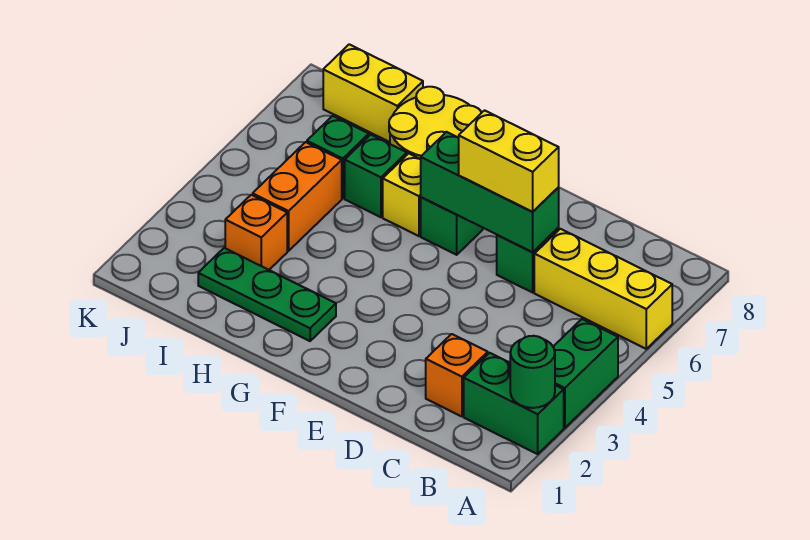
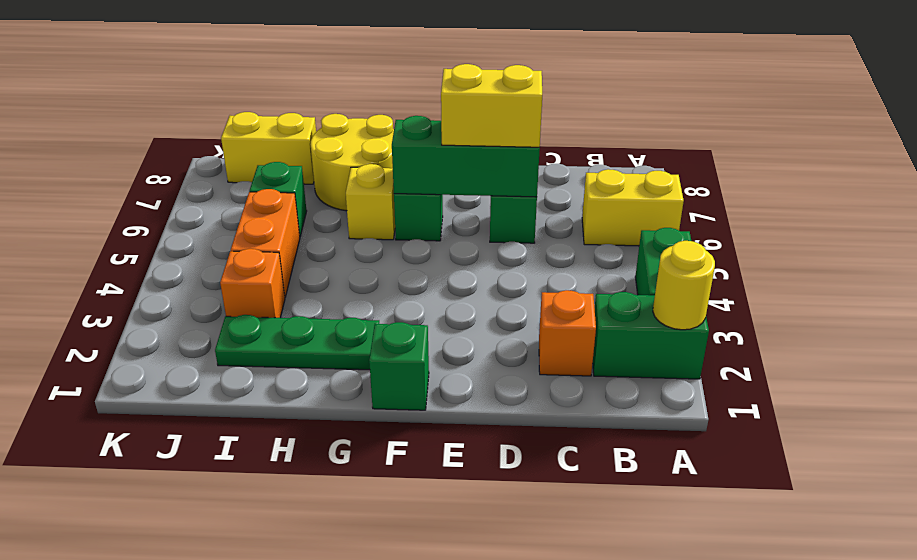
green round brick A2 level 2 -> yellow round brick A2 level 2
yellow brick A6:C6 level 1 -> yellow brick A6:B6 level 1
green brick H6 level 1 -> green brick F1 level 1

